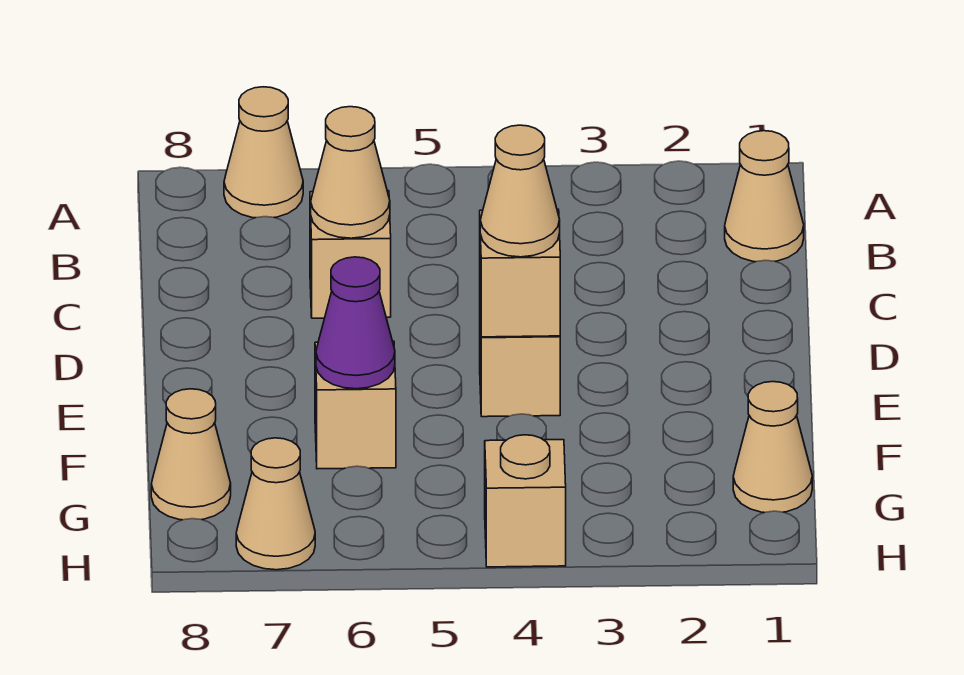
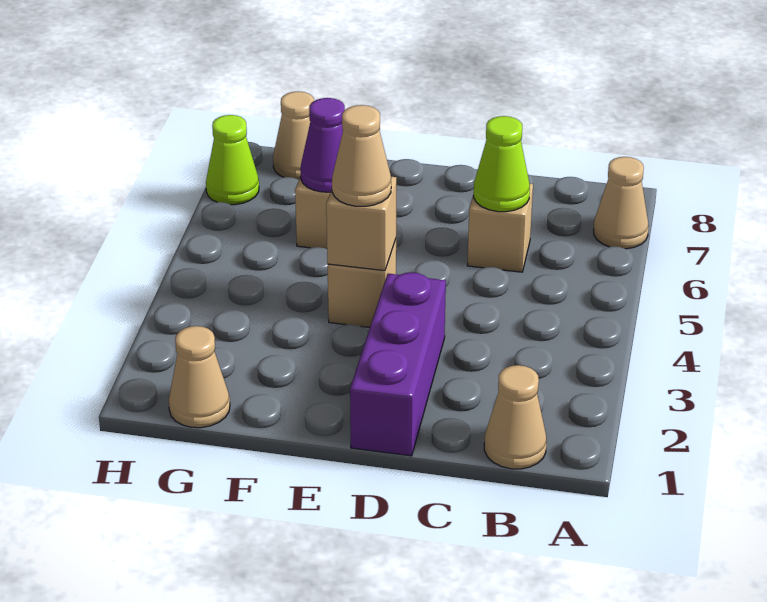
tan cone C6 level 2 -> lime cone C6 level 2
none -> purple brick D1:D3 level 1
tan brick H4 level 1 -> none
tan cone H7 level 1 -> lime cone H7 level 1

